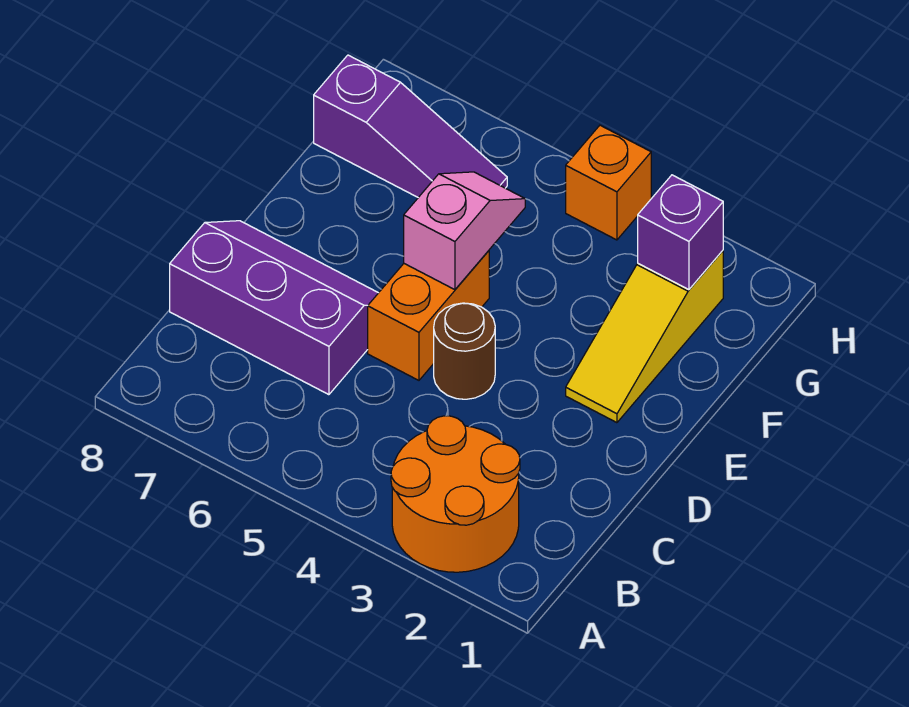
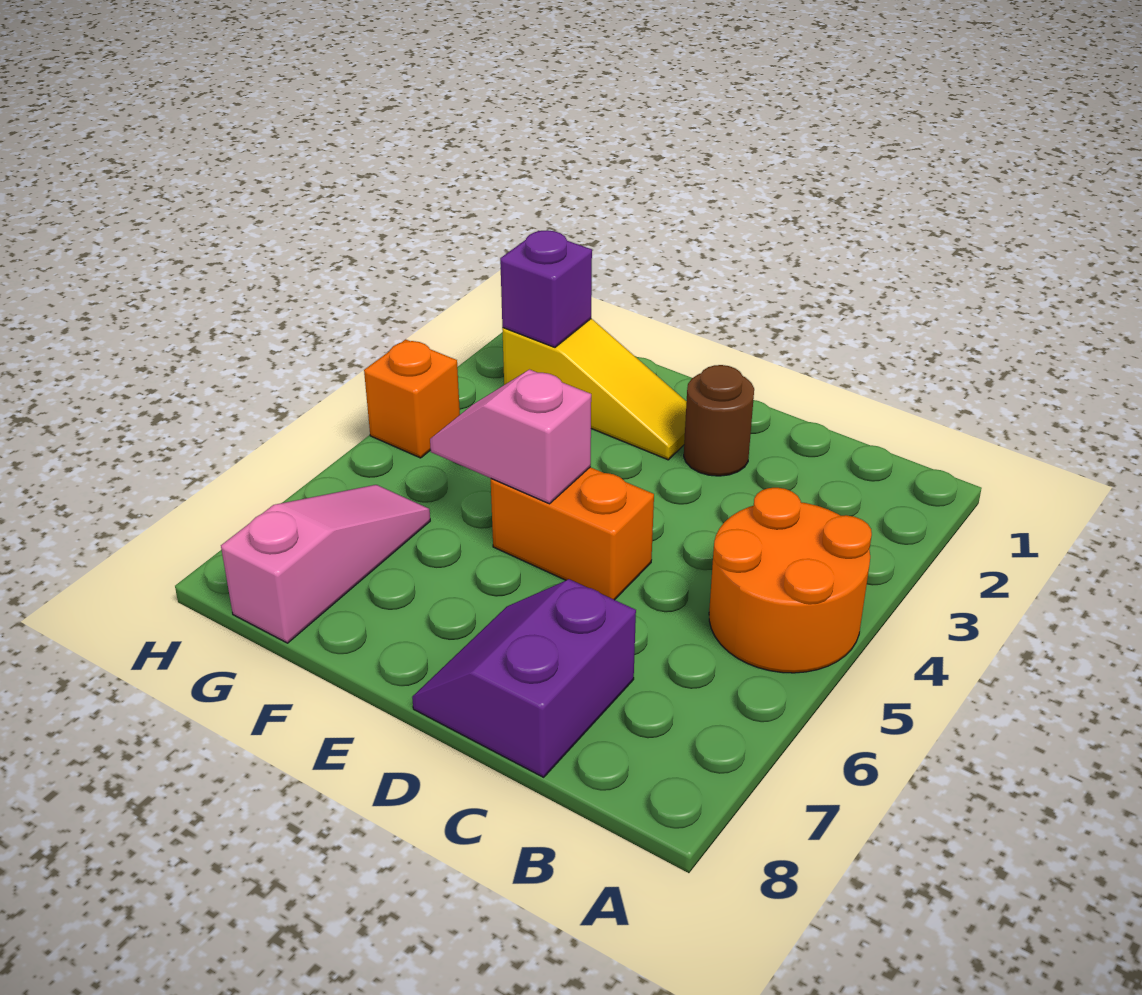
orange round brick A2:B3 level 1 -> orange round brick A4:B5 level 1
purple slope C6:D8 level 1 top C -> purple slope C7:D8 level 1 top C
brown round brick D4 level 1 -> brown round brick D2 level 1
purple slope G6:G8 level 1 top 8 -> pink slope G6:G8 level 1 top 8

